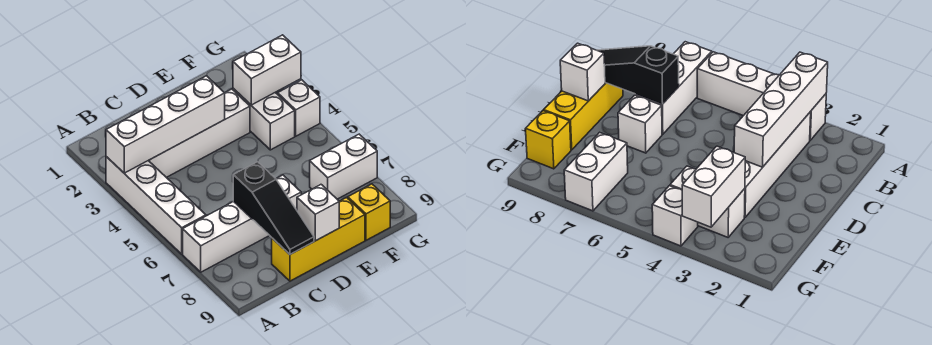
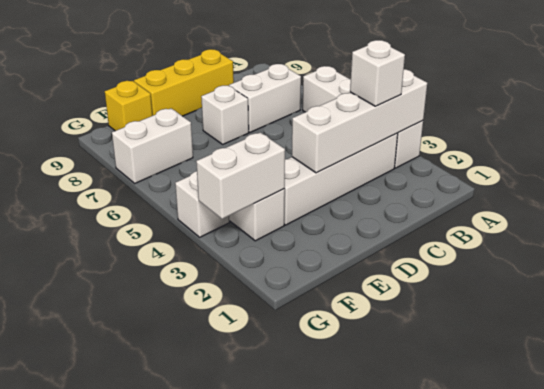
white brick A7:C7 level 1 -> white brick B7:C7 level 1
black slope C7:C9 level 2 top 7 -> none
white brick D9 level 2 -> white brick B3 level 3

